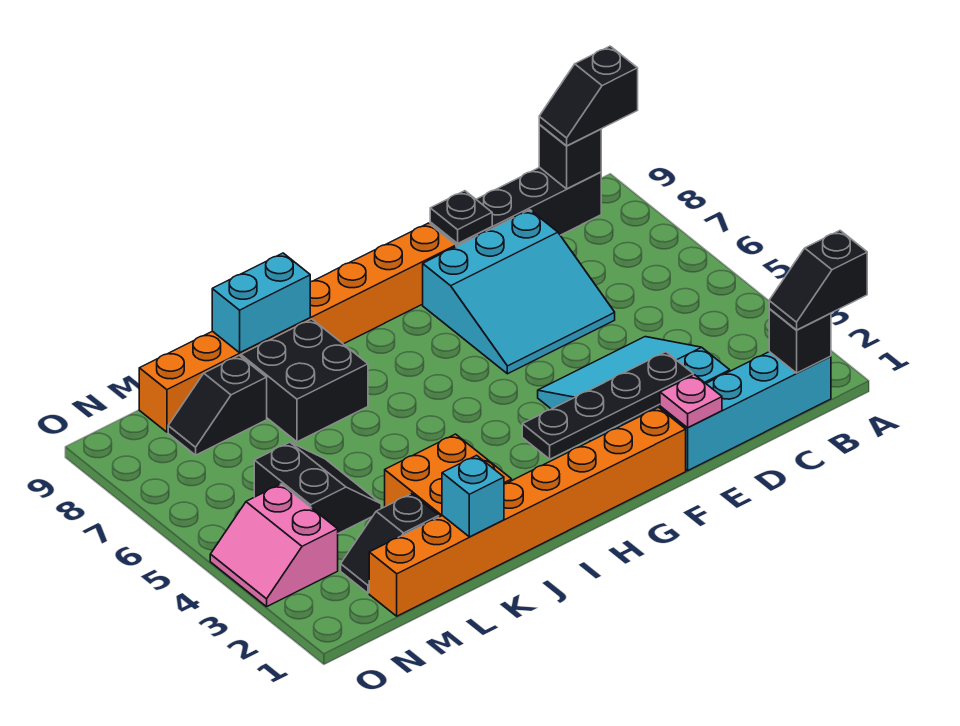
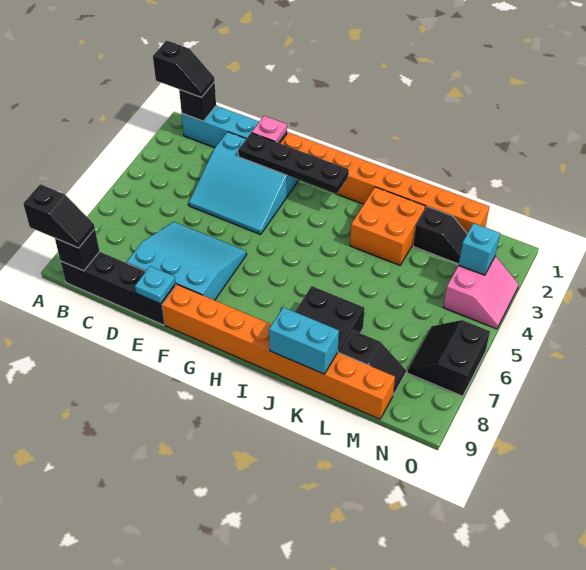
black plate E9 level 2 -> cyan plate E9 level 2
cyan brick K1 level 2 -> cyan brick N3 level 2
black slope L4:M5 level 1 top M -> black slope N6:O7 level 1 top O

